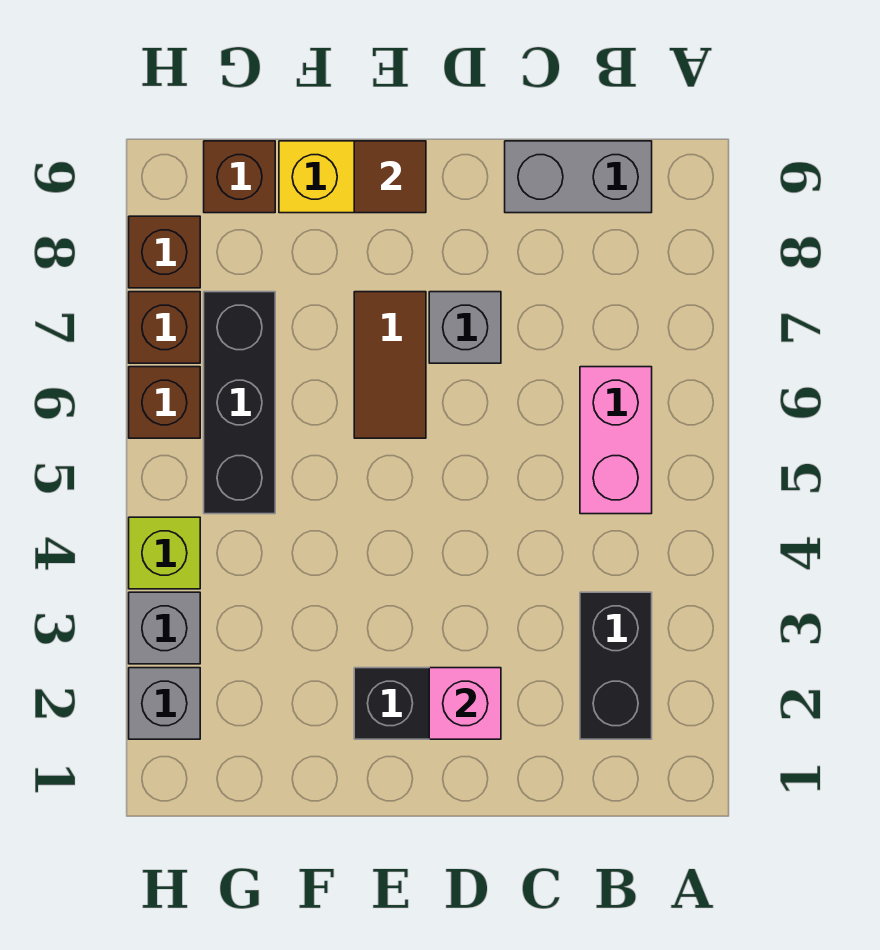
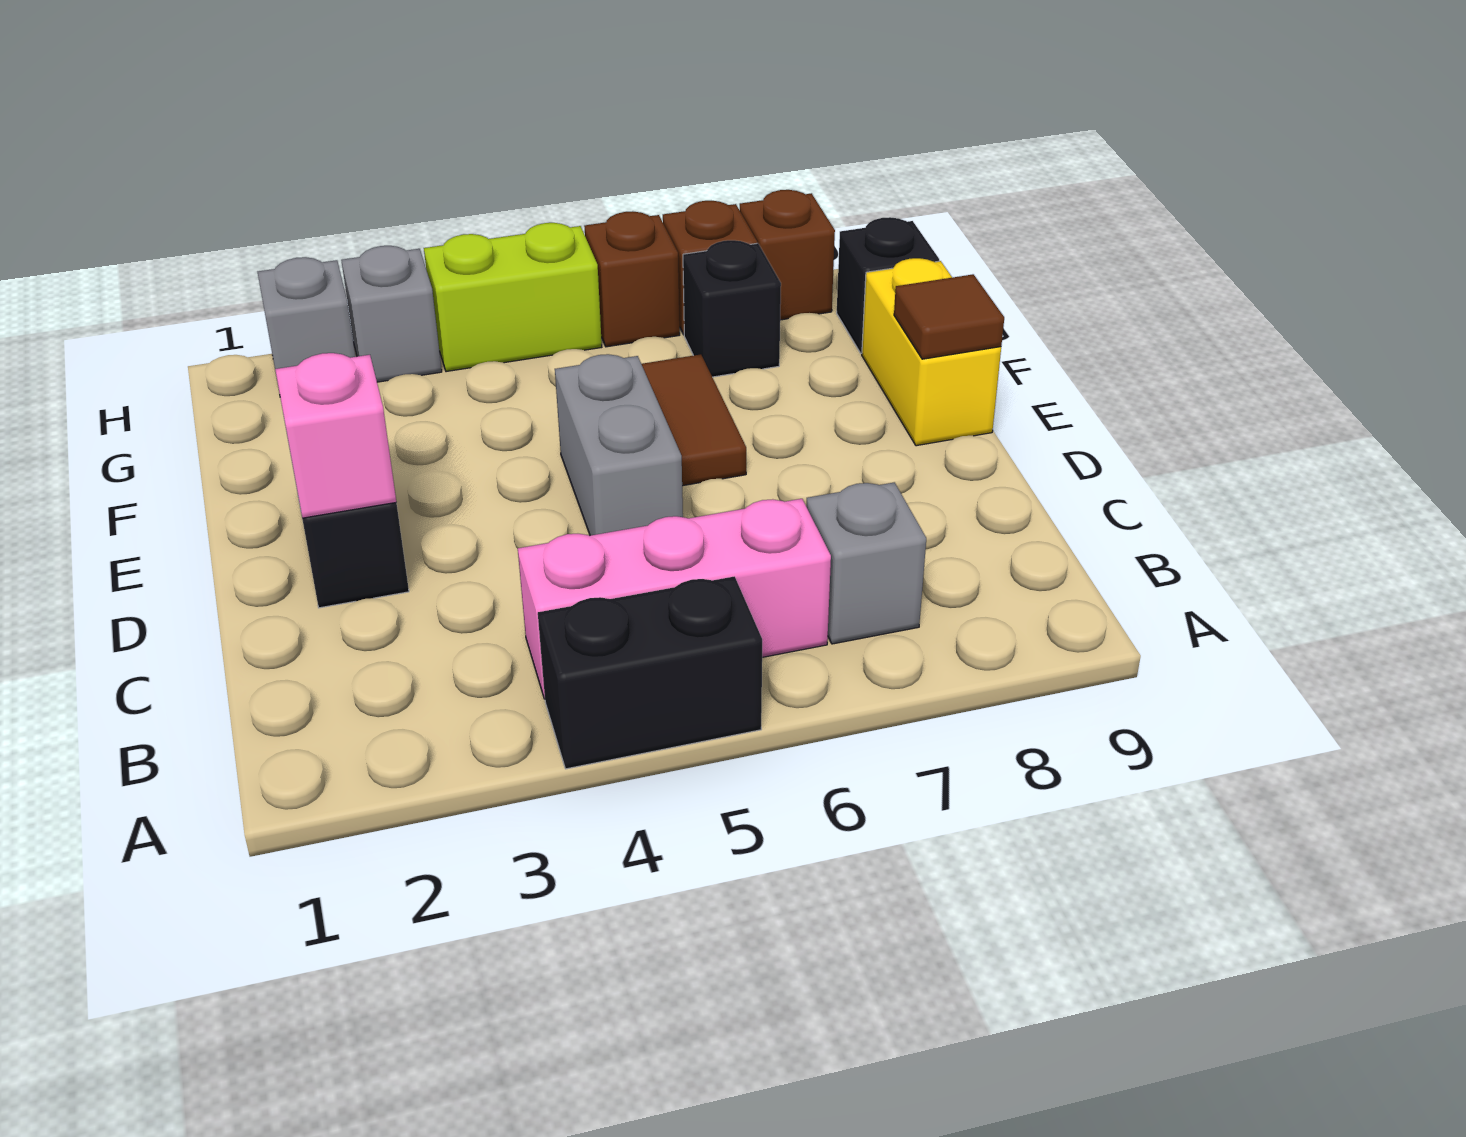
black brick B2:B3 level 1 -> black brick A4:A5 level 1
pink brick B5:B6 level 1 -> pink brick B4:B6 level 1
grey brick B9:C9 level 1 -> grey brick D5:E5 level 1
grey brick D7 level 1 -> grey brick B7 level 1
brown tile E6:E7 level 1 -> brown tile E6:F6 level 1
black brick G5:G7 level 1 -> black brick G7 level 1
brown brick G9 level 1 -> black brick G9 level 1
lime brick H4 level 1 -> lime brick H4:H5 level 1

